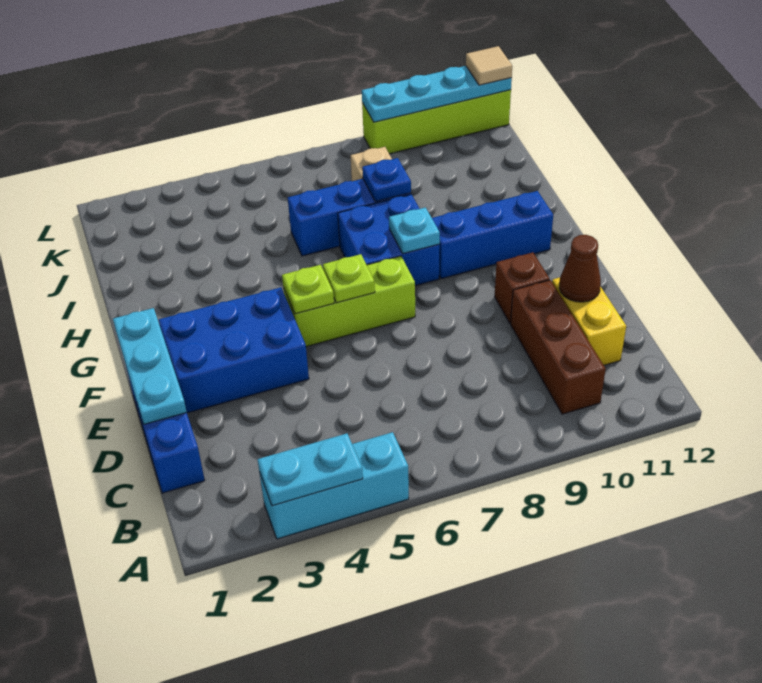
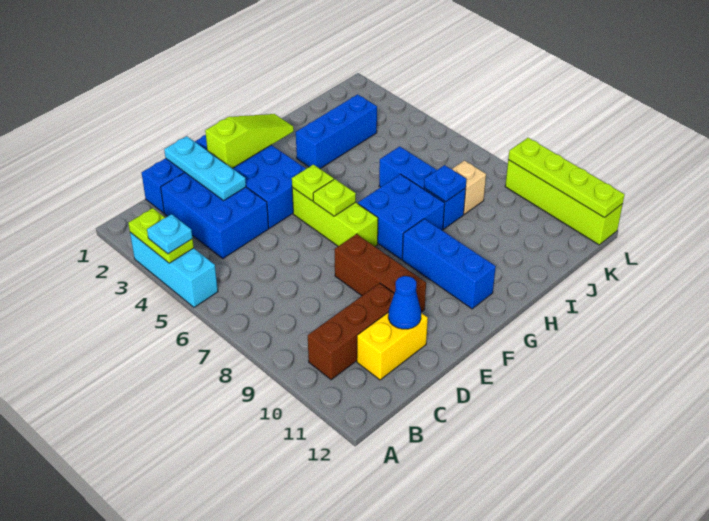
cyan plate A3:A4 level 2 -> lime plate A3:A4 level 2
none -> blue brick C2:D4 level 1
cyan plate D1:F1 level 2 -> cyan plate D1:D3 level 2
brown cone D11 level 2 -> blue cone D11 level 2
none -> lime slope E2:G2 level 2 top E
brown brick E10 level 1 -> brown brick E8:E10 level 1
cyan plate G8 level 2 -> cyan plate A4 level 3
none -> blue brick H3:J3 level 1
cyan plate L9:L12 level 2 -> lime plate L9:L12 level 2
tan tile L12 level 3 -> none

